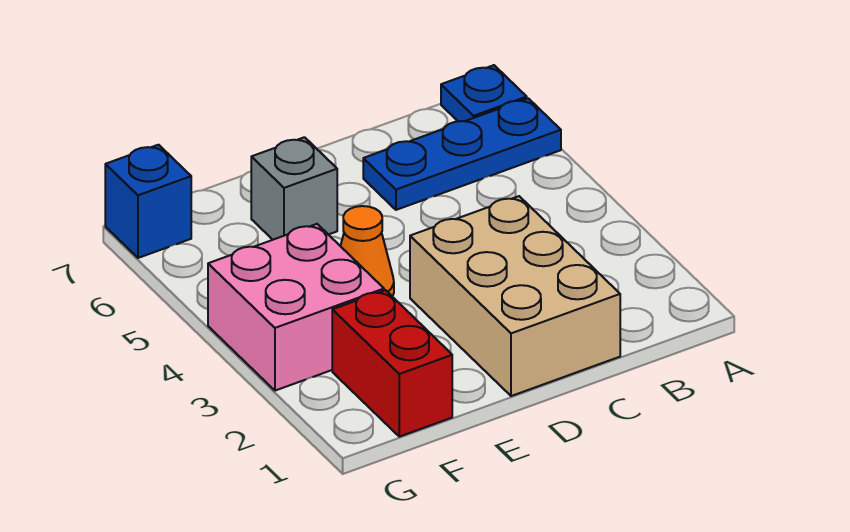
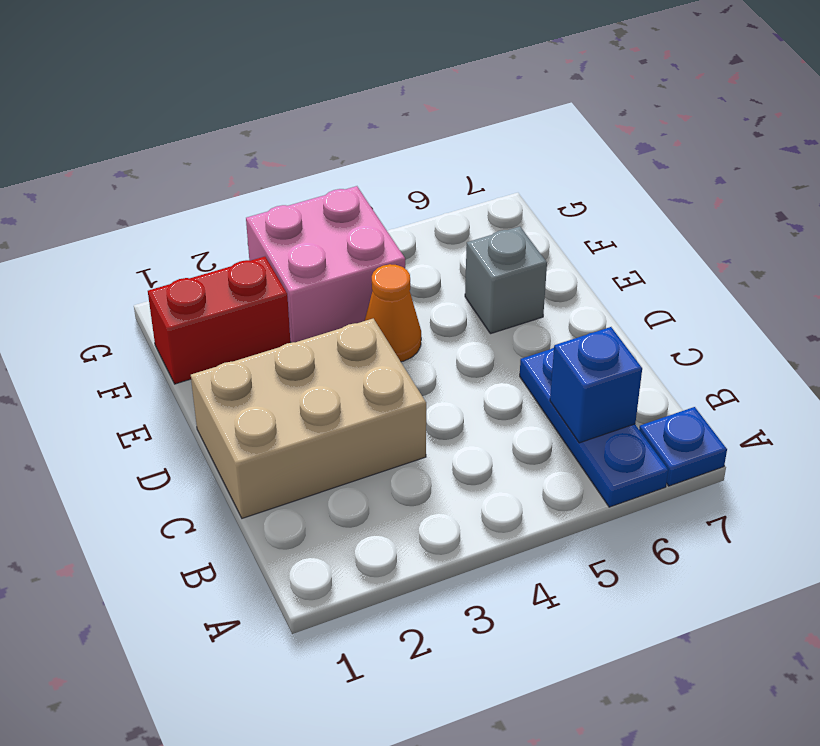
blue brick G7 level 1 -> blue brick B6 level 2

